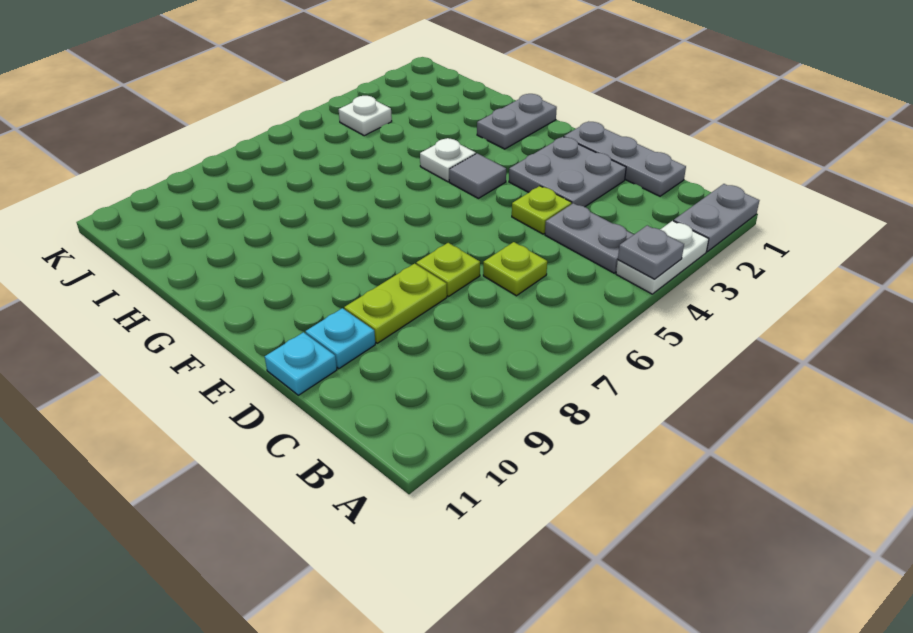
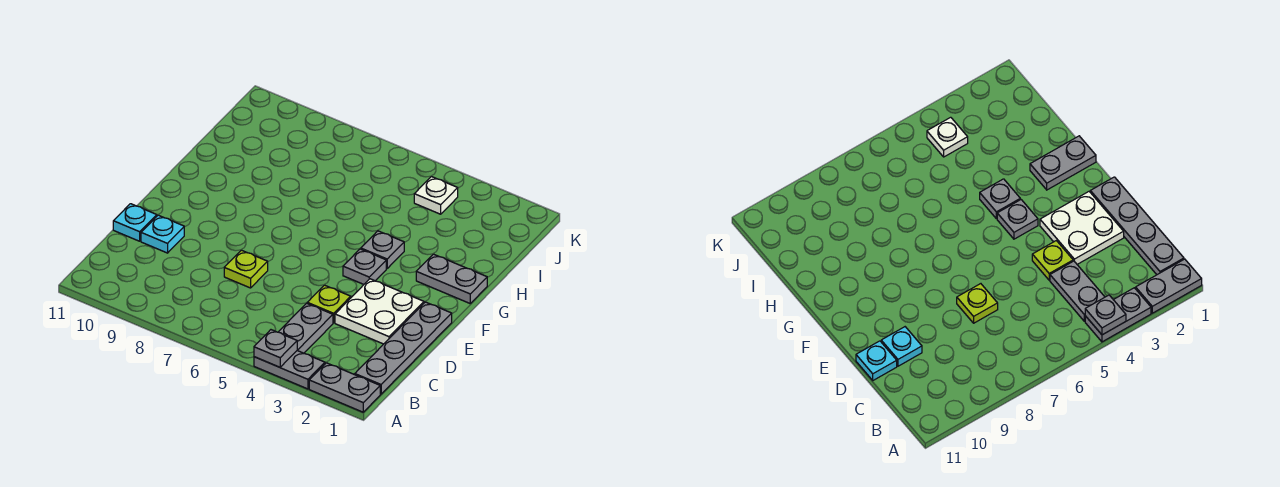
white plate A3:A4 level 1 -> grey plate A3:A4 level 1
grey plate C1:E1 level 1 -> grey plate B1:E1 level 1
lime plate C6 level 1 -> none
grey plate D2:E3 level 1 -> white plate D2:E3 level 1
lime plate D8:D9 level 1 -> none
grey tile F4 level 1 -> grey plate F4 level 1
white plate G4 level 1 -> grey plate G4 level 1

